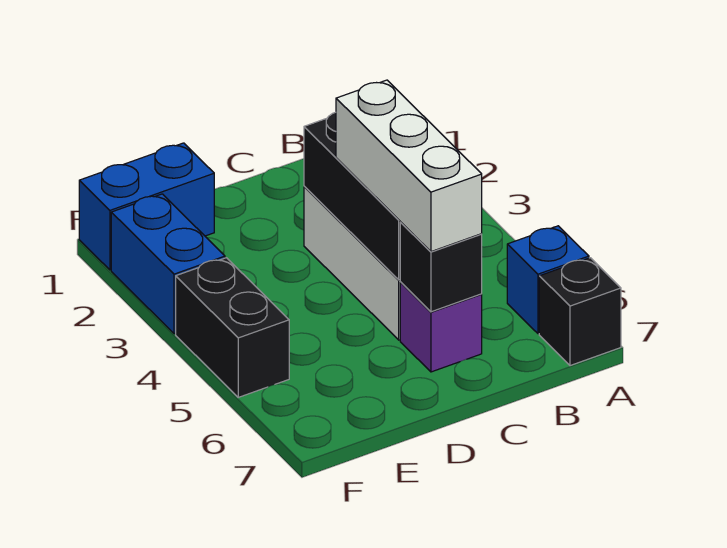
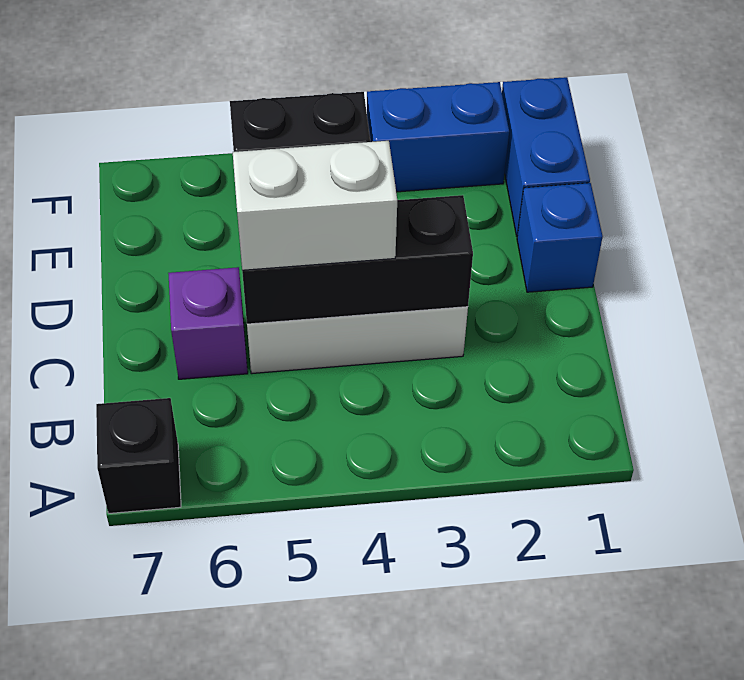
blue brick A6 level 1 -> blue brick D1 level 1
white brick C4:C6 level 3 -> white brick C4:C5 level 3
black brick C6 level 2 -> none

